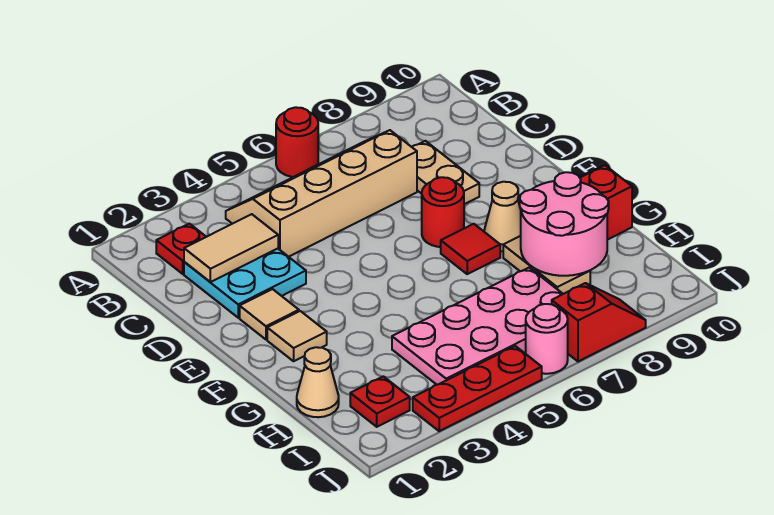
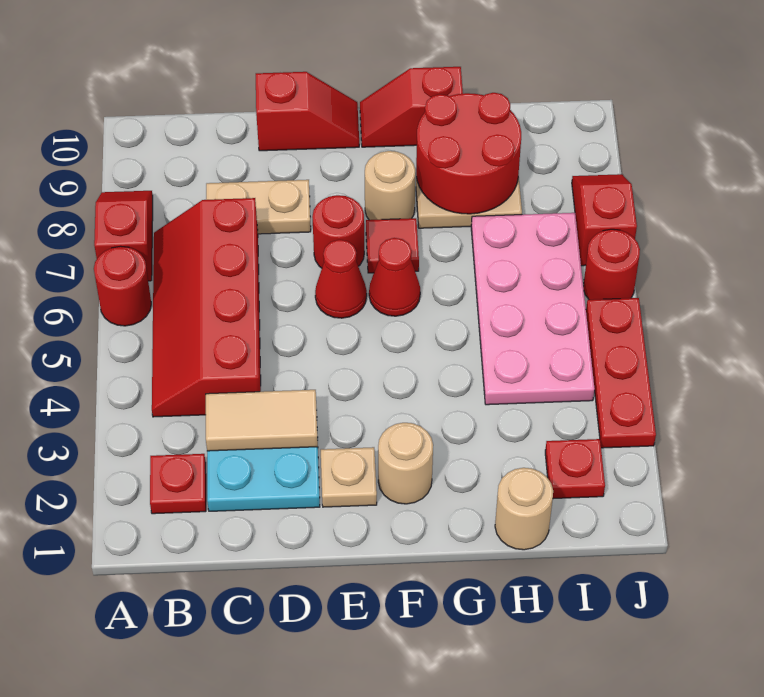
none -> red slope A7:A8 level 1 top 7
tan slope B4:C7 level 1 top C -> red slope B4:C7 level 1 top C
tan tile C2:C3 level 2 -> tan tile C3:D3 level 2
none -> red slope D10:E10 level 1 top D
tan tile E2 level 1 -> tan plate E2 level 1
none -> red cone E6 level 1
tan tile F2 level 1 -> tan round brick F2 level 1
none -> red cone F6 level 1
tan cone F8 level 1 -> tan round brick F8 level 1
pink round brick G8:H9 level 2 -> red round brick G8:H9 level 2
tan cone H1 level 1 -> tan round brick H1 level 1
pink round brick J6 level 1 -> red round brick J6 level 1

